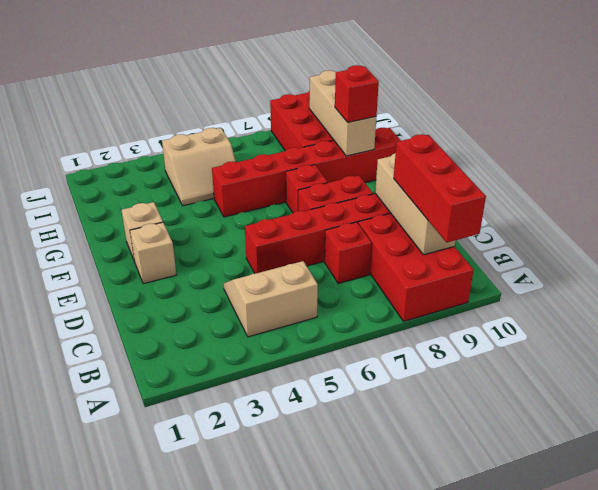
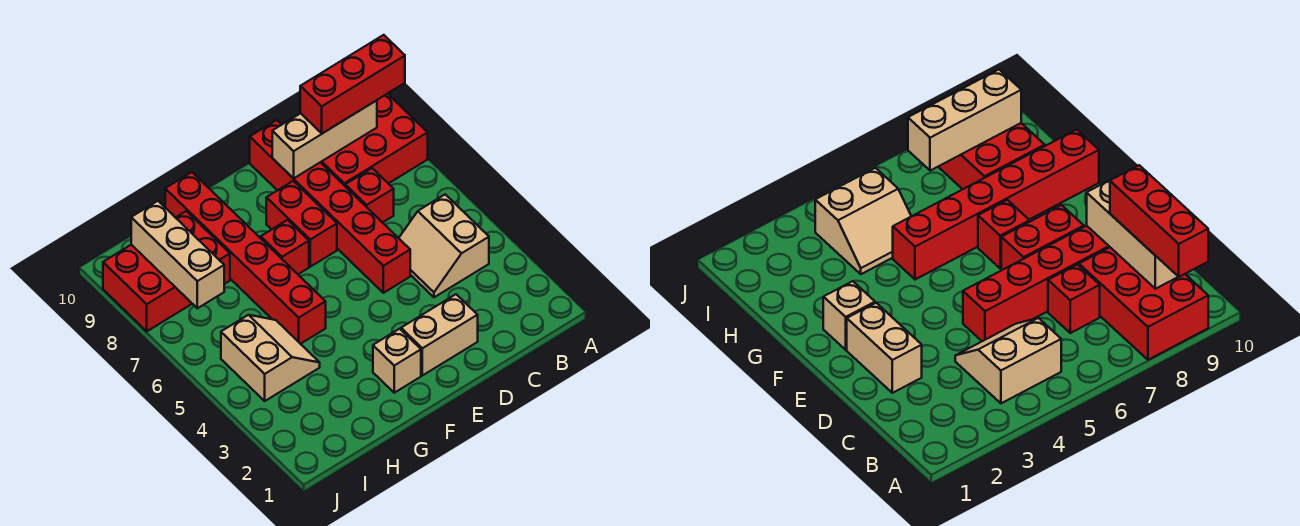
tan brick E2 level 1 -> tan brick D2:E2 level 1
tan brick G9:I9 level 2 -> tan brick I7:I9 level 2
red brick G9 level 3 -> none

